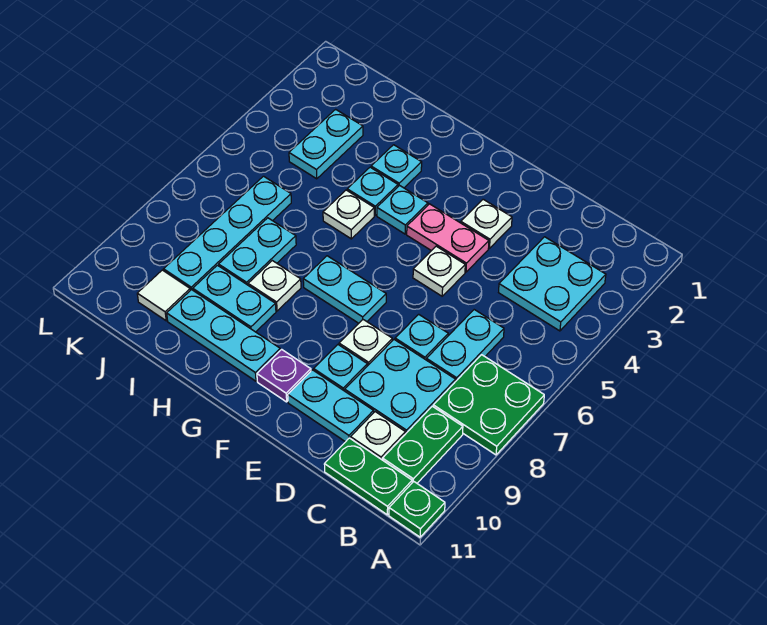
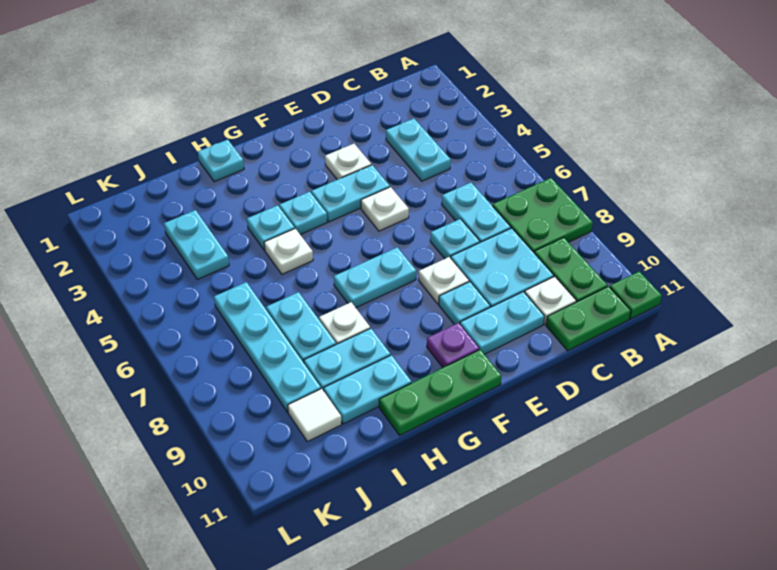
cyan plate B3:C4 level 1 -> cyan plate C3:C4 level 1
pink plate E4:F4 level 1 -> cyan plate E4:F4 level 1
none -> green plate F11:H11 level 1
cyan plate G10:I10 level 1 -> cyan plate H10:I10 level 1
cyan plate H3 level 1 -> cyan plate H1 level 1

